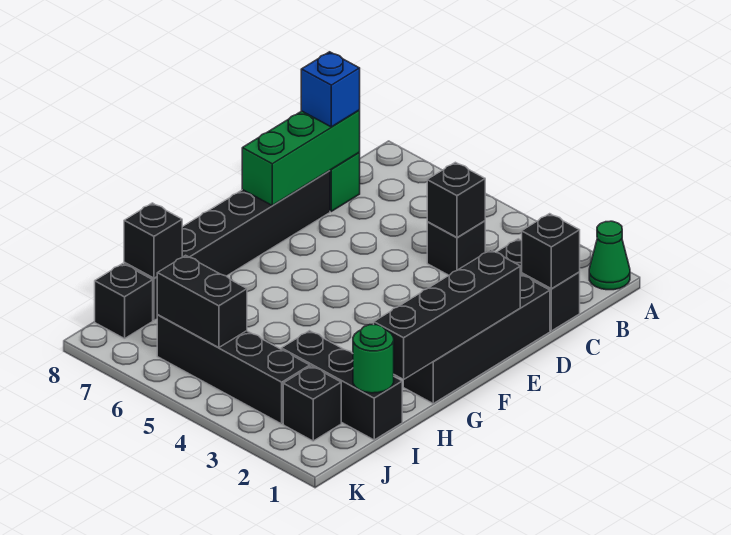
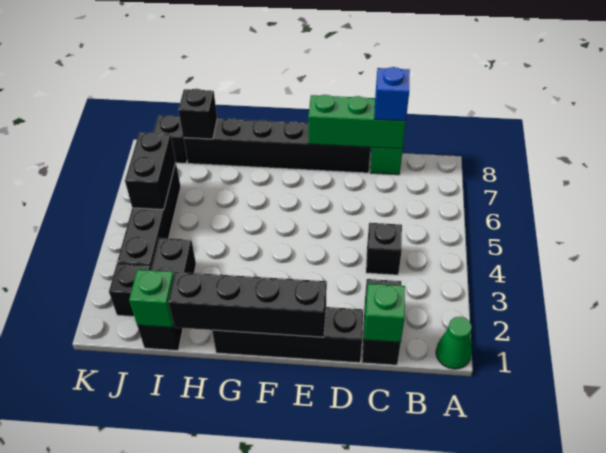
black brick C1 level 2 -> green brick C1 level 2
black brick C4 level 2 -> none
green round brick I1 level 2 -> green brick I1 level 2

